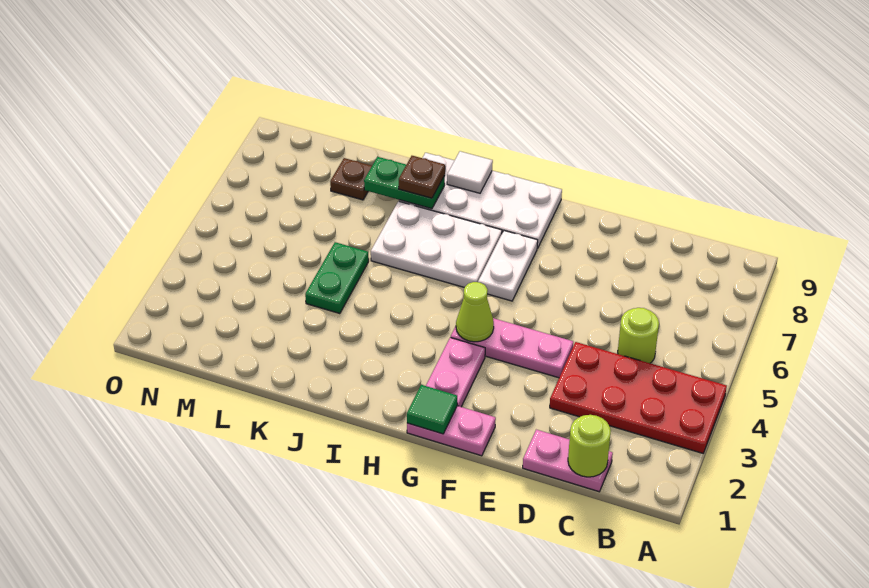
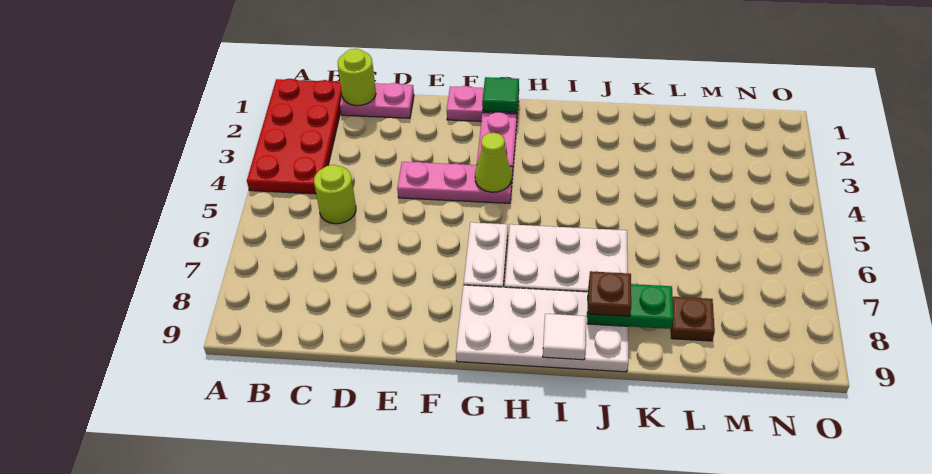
red plate A3:D4 level 1 -> red plate A1:B4 level 1
green plate K4:K5 level 1 -> none

